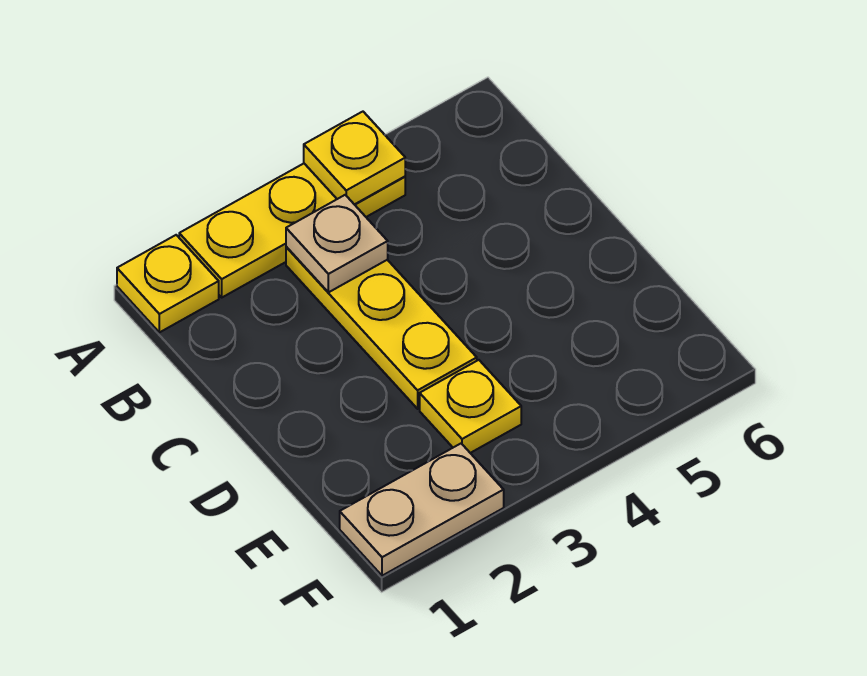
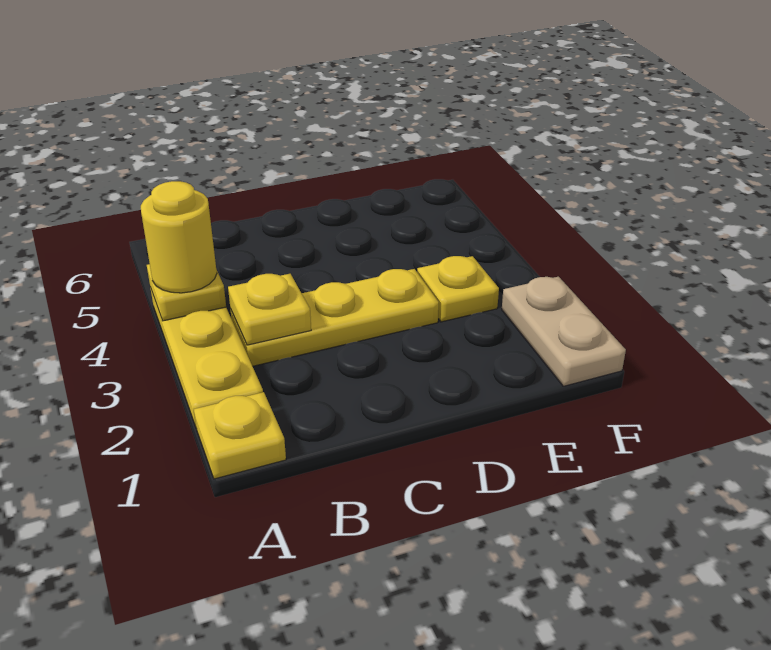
none -> yellow round brick A4 level 3
tan plate B3 level 2 -> yellow plate B3 level 2

